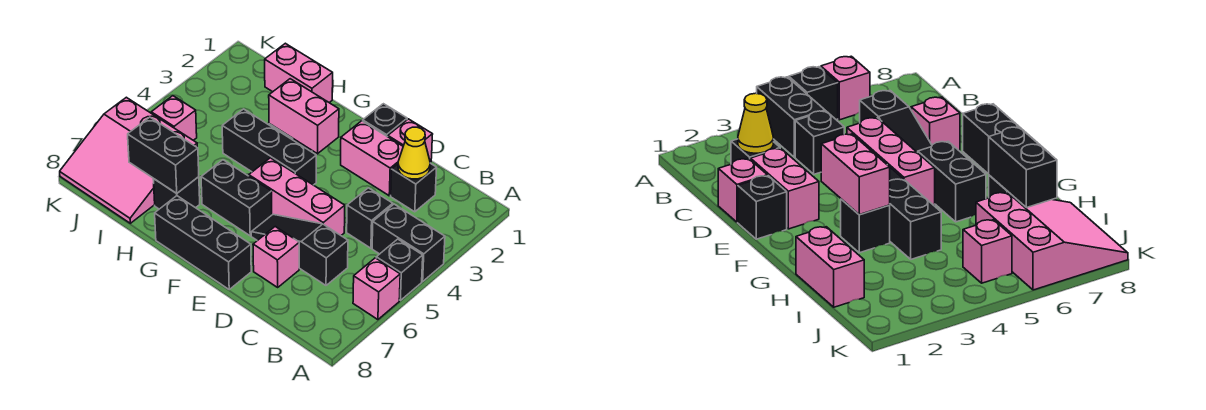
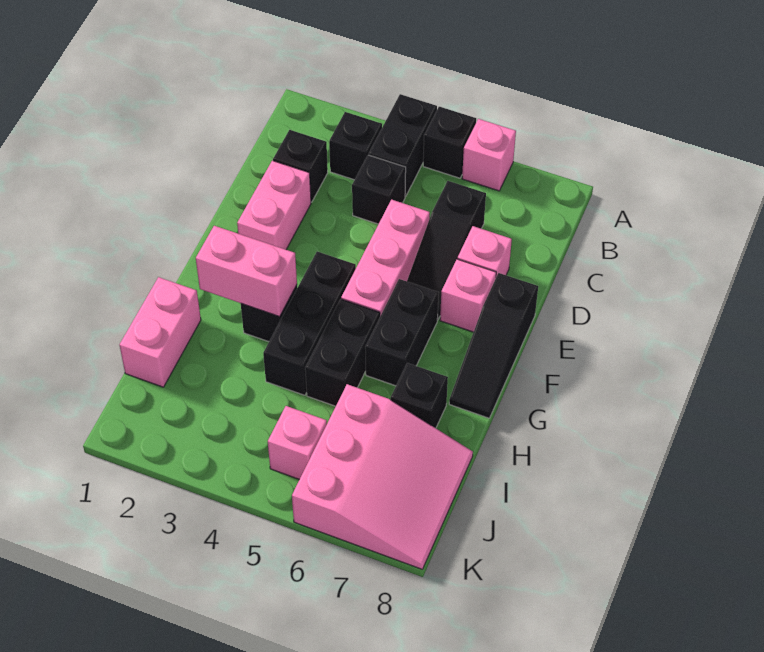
yellow cone C2 level 2 -> none
pink brick D1 level 1 -> pink brick E7 level 1
black brick E1 level 1 -> black brick B3 level 1
black brick E8:G8 level 1 -> black slope E8:G8 level 1 top E
pink brick F3:G3 level 2 -> pink brick G2:G3 level 2
black brick H7:I7 level 2 -> black brick G5:H5 level 1

